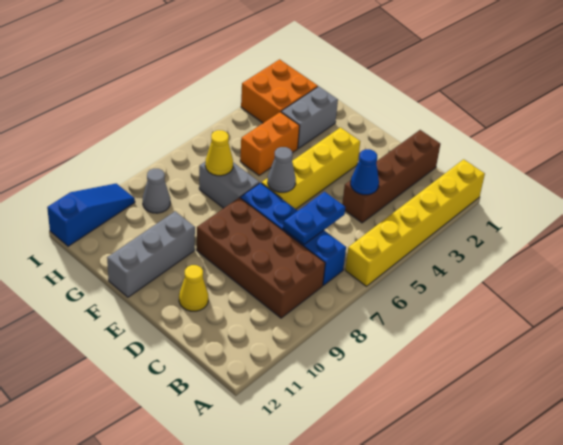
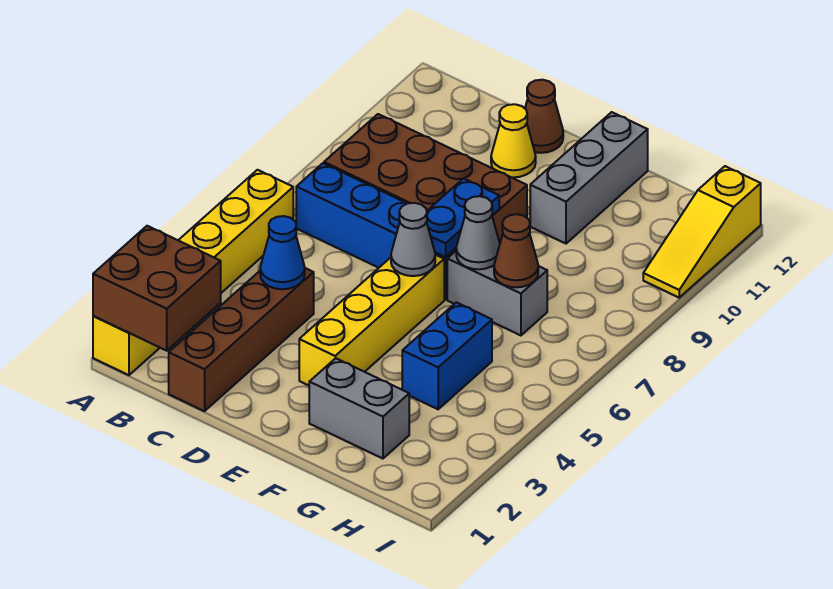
none -> brown brick A1:B2 level 2
blue plate C6:C7 level 2 -> blue plate E7:E8 level 2
none -> brown cone D12 level 1
grey brick G2:G3 level 1 -> grey brick F2:G2 level 1
orange brick G4:G5 level 1 -> blue brick G4:G5 level 1
yellow cone G7 level 2 -> brown cone G7 level 2
orange brick H2:I3 level 1 -> none
grey cone H9 level 1 -> grey cone F7 level 2
blue slope I10:I12 level 1 top 12 -> yellow slope I10:I12 level 1 top 12

